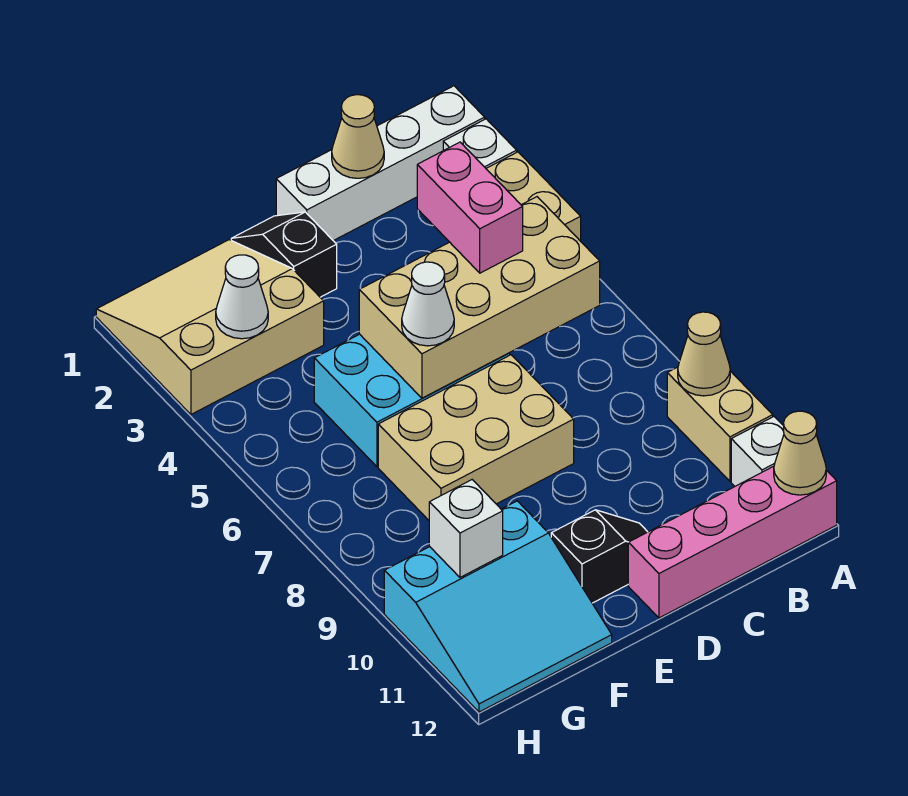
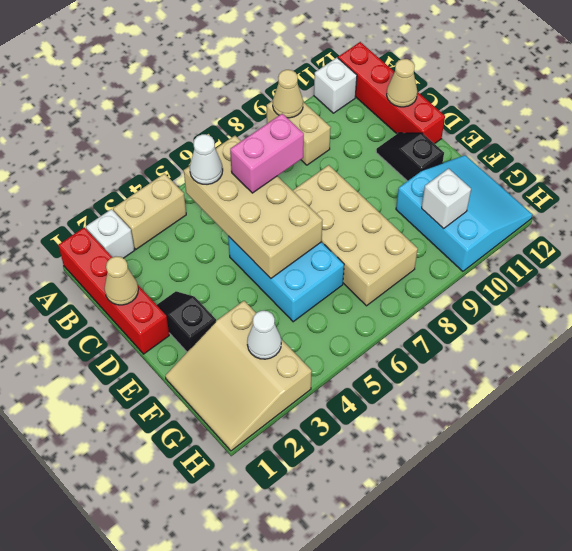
white brick A1:D1 level 1 -> red brick A1:D1 level 1
tan brick A9:A10 level 1 -> tan brick A9:B9 level 1
pink brick A12:D12 level 1 -> red brick A12:D12 level 1
tan cone A12 level 2 -> tan cone C12 level 2
pink brick C4:C5 level 3 -> pink brick C6:C7 level 3
tan brick D7:F8 level 1 -> tan brick D7:G8 level 1
black slope E1:E2 level 1 top 2 -> black slope D2:E2 level 1 top E
white cone E6 level 3 -> white cone B5 level 3

